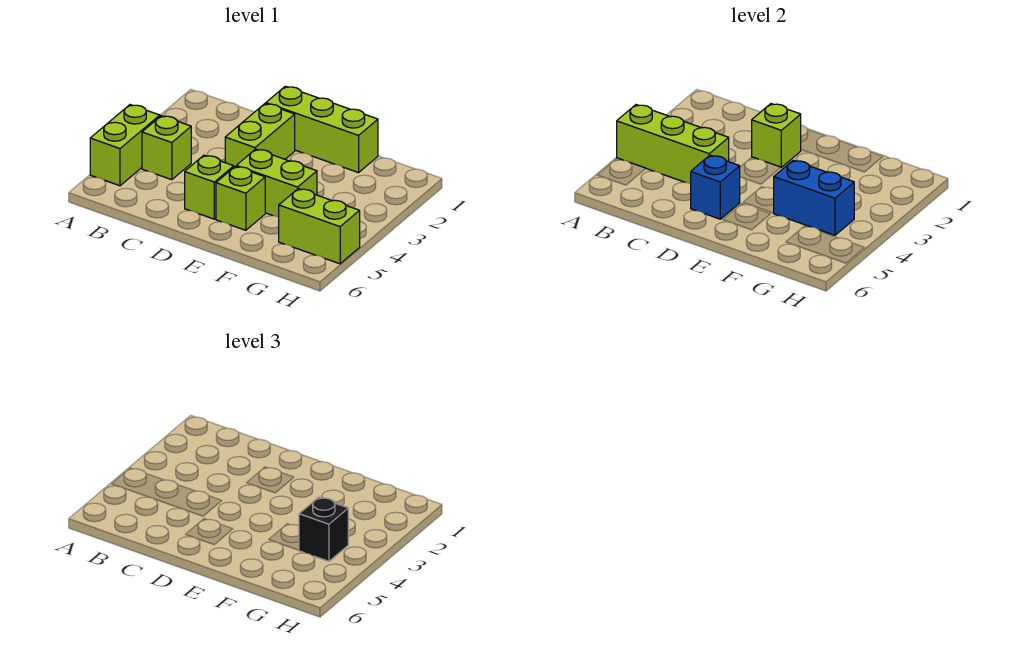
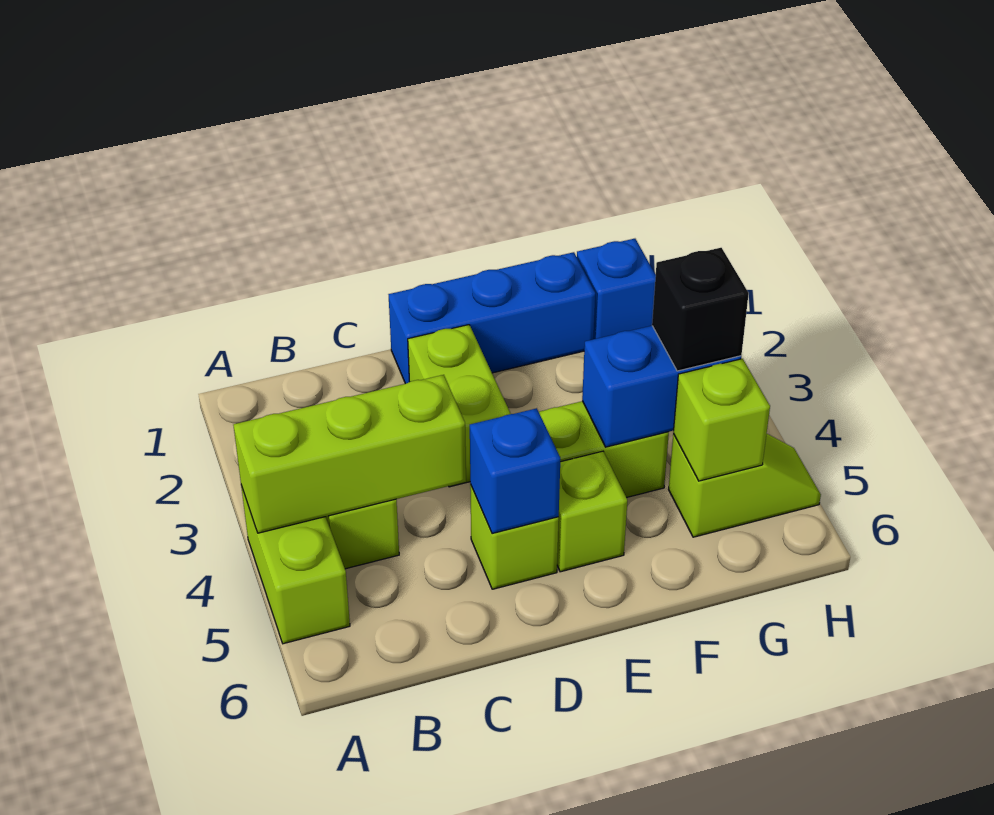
lime brick D1:F1 level 1 -> blue brick D1:F1 level 1
lime brick D2 level 2 -> lime brick G5 level 2
none -> blue brick G1 level 1
lime brick G5:H5 level 1 -> lime slope G5:H5 level 1 top G

